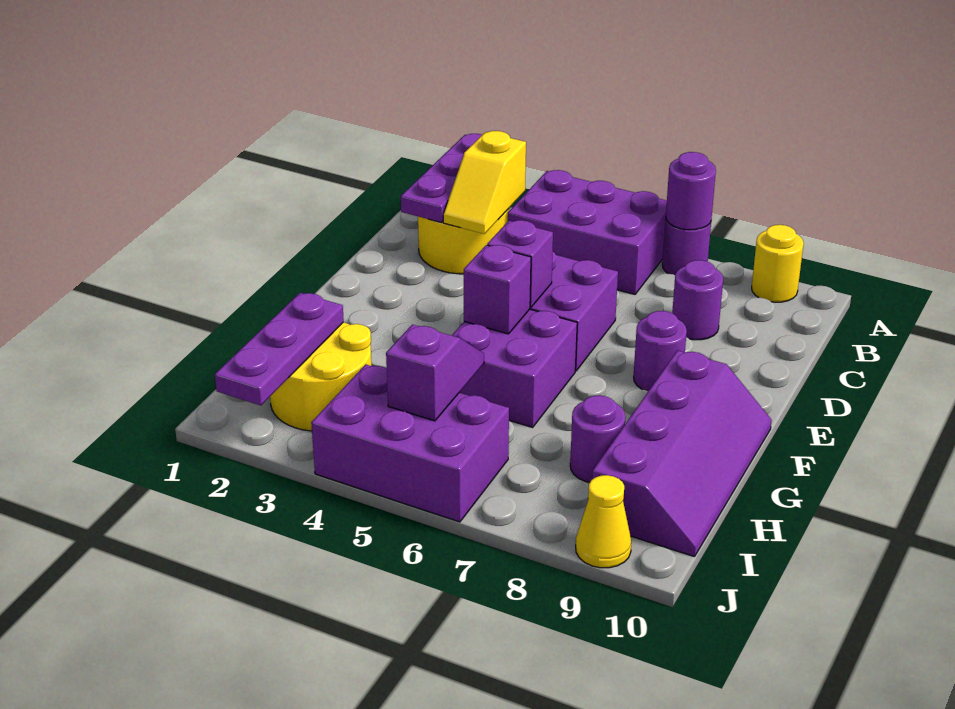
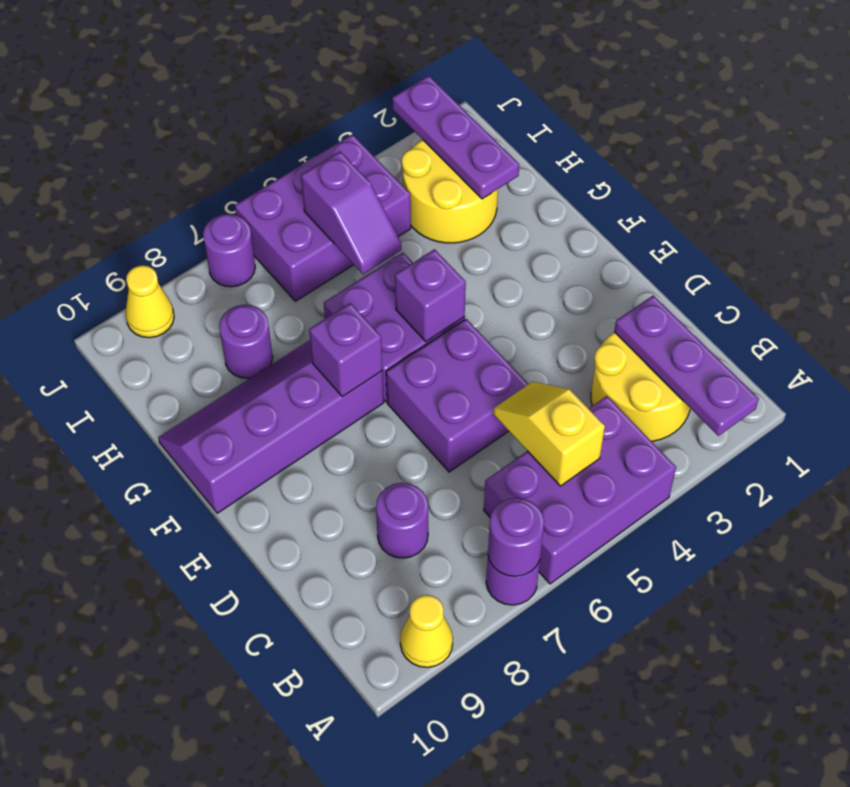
yellow round brick A9 level 1 -> yellow cone A9 level 1
yellow slope B3:C3 level 2 top B -> yellow slope B5:C5 level 2 top B
purple brick E5 level 2 -> purple brick F7 level 2
purple round brick E8 level 1 -> purple round brick J7 level 1
purple slope F9:I10 level 1 top 9 -> purple slope F7:G10 level 1 top F

